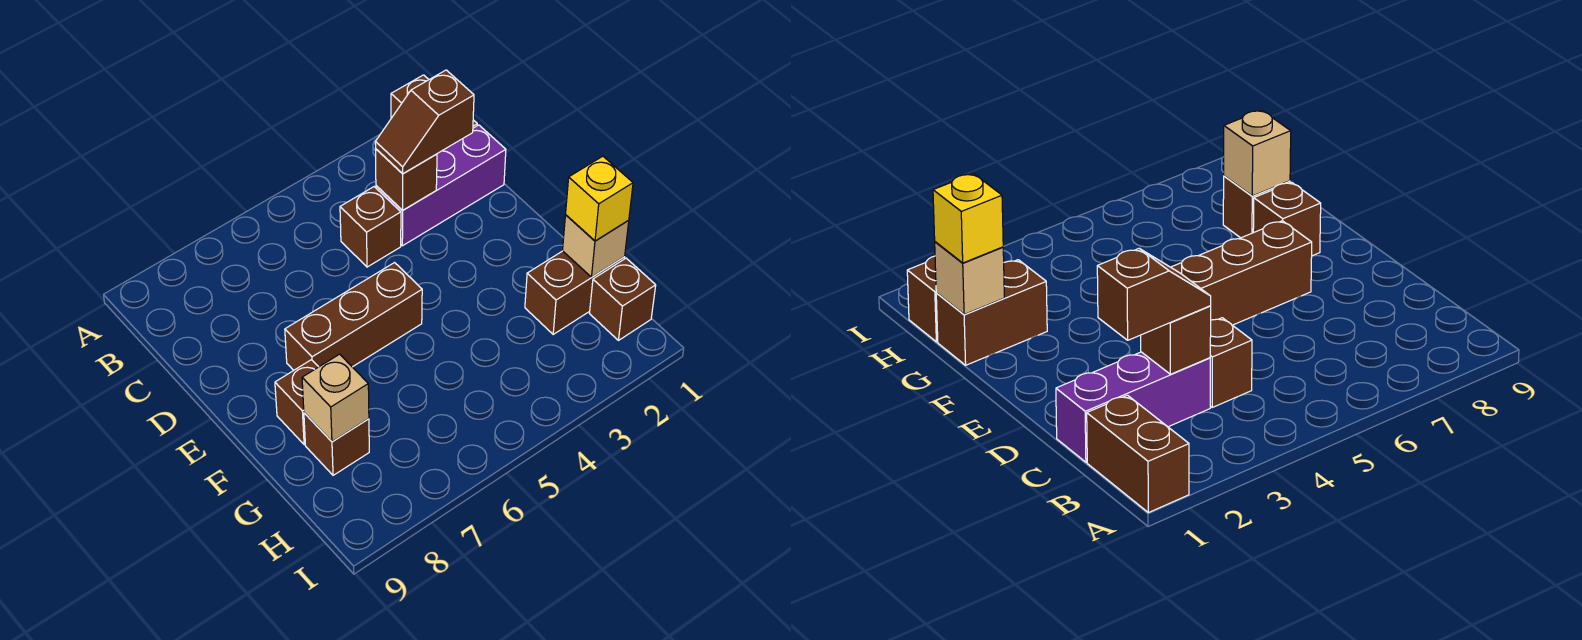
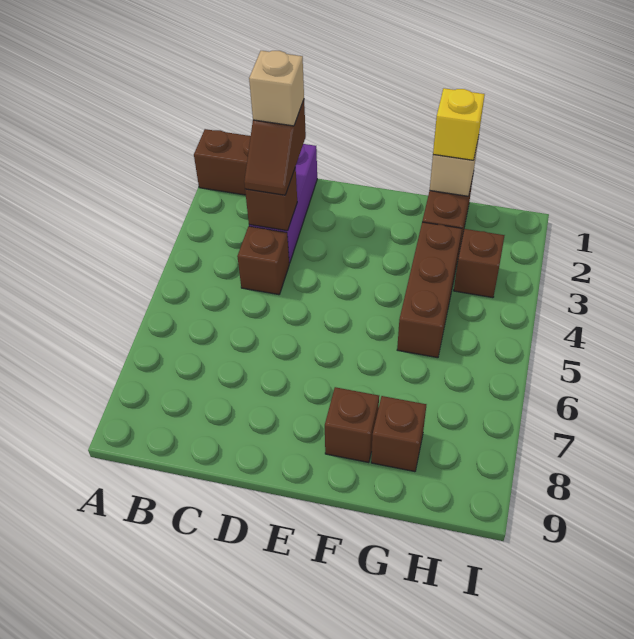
brown brick E5:E7 level 1 -> brown brick G3:G5 level 1
tan brick G8 level 2 -> tan brick C2 level 4
brown brick H1 level 1 -> brown brick H3 level 1

